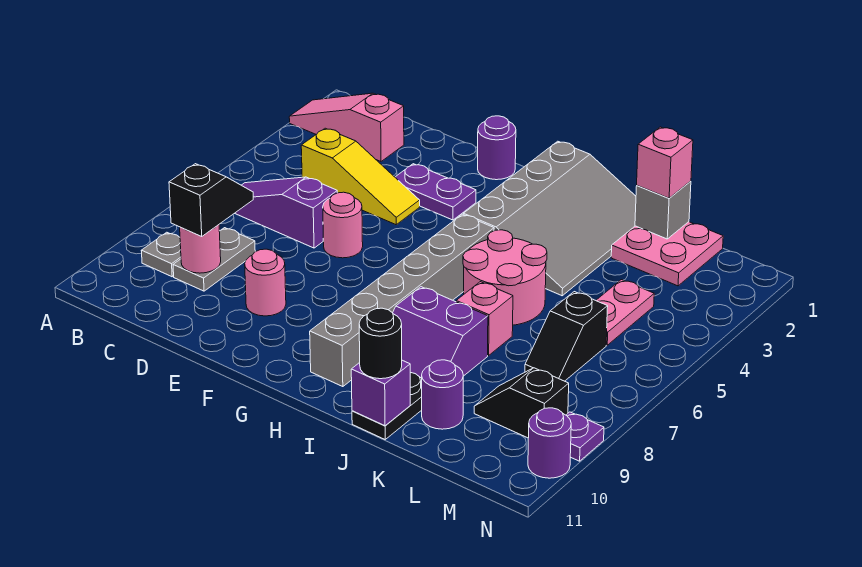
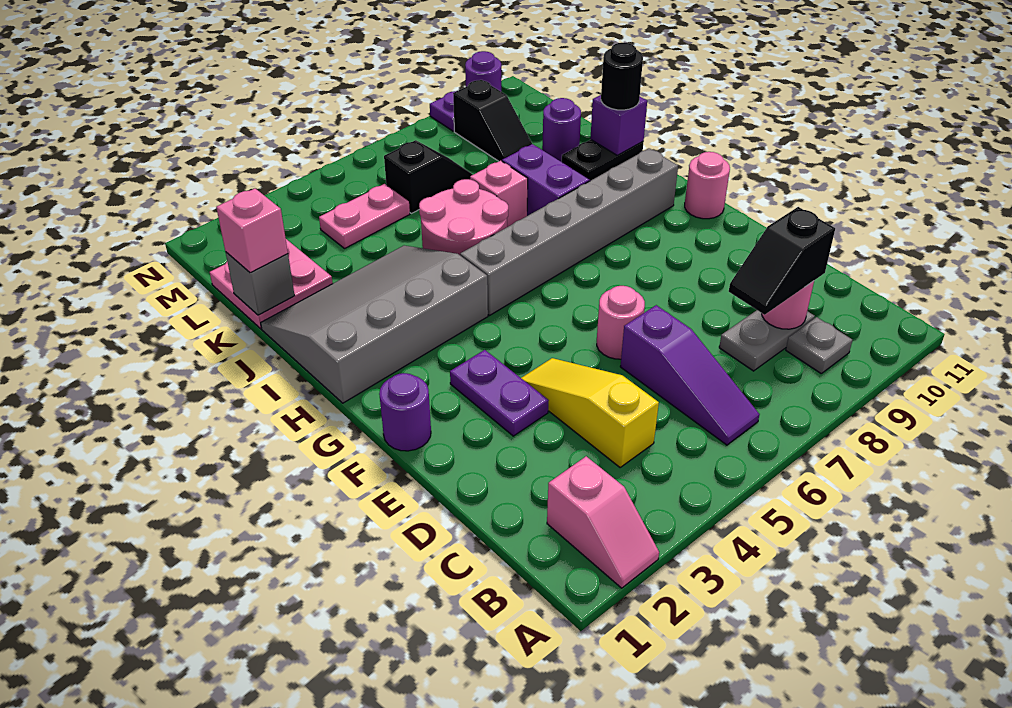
pink slope A2:C2 level 1 top C -> pink slope A2:B2 level 1 top B
pink round brick E9 level 1 -> pink round brick G11 level 1

